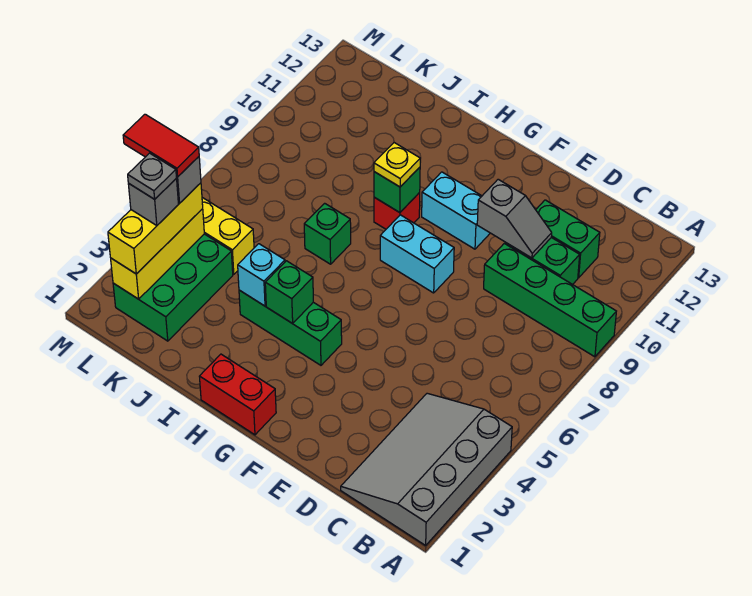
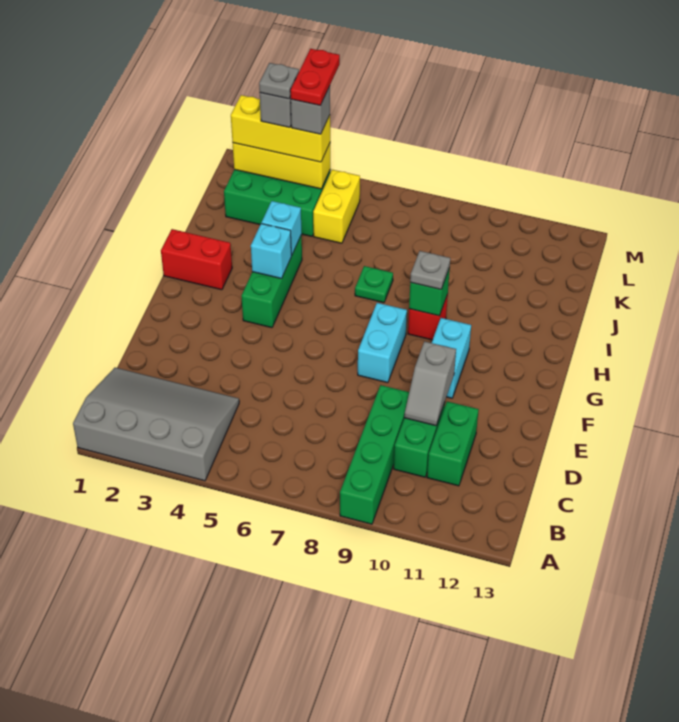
red brick G1:H1 level 1 -> red brick H1:H2 level 1
green brick H4 level 2 -> cyan brick H4 level 2
yellow plate H9 level 3 -> grey plate H9 level 3
green brick I7 level 1 -> green plate I7 level 1
red tile L4:M4 level 5 -> red plate L4:M4 level 5

